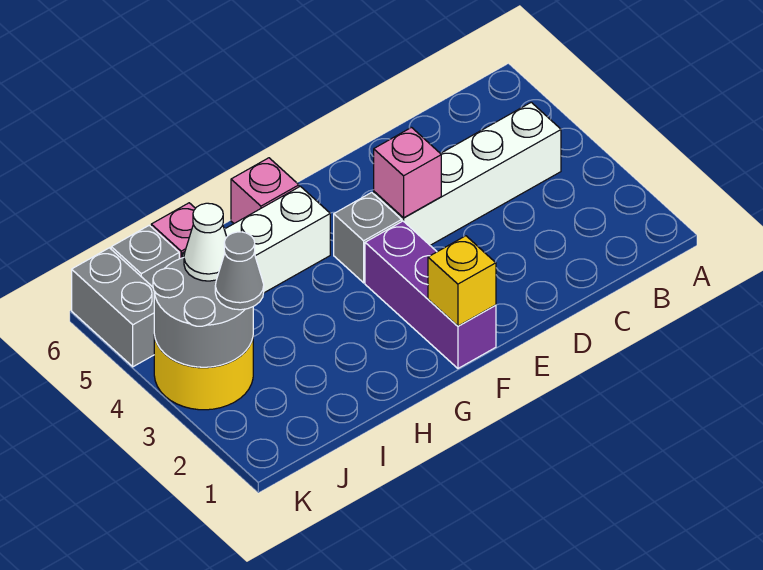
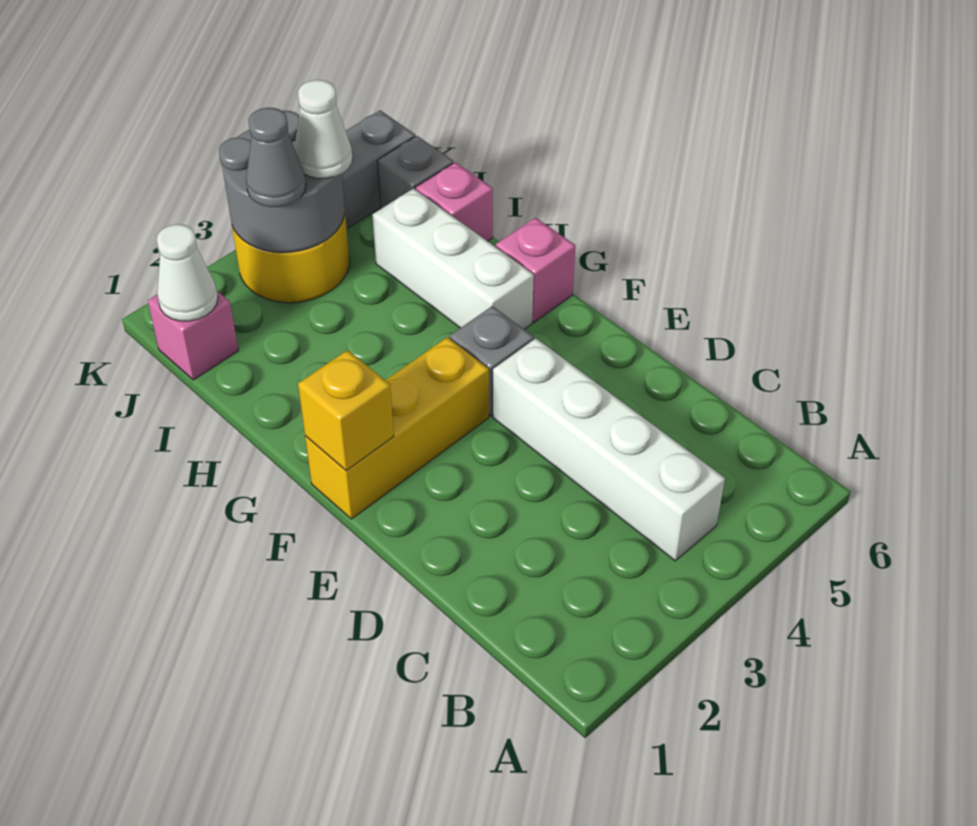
pink brick E4 level 2 -> pink brick J1 level 1
purple brick F1:F3 level 1 -> yellow brick F1:F3 level 1
none -> white cone J1 level 2

